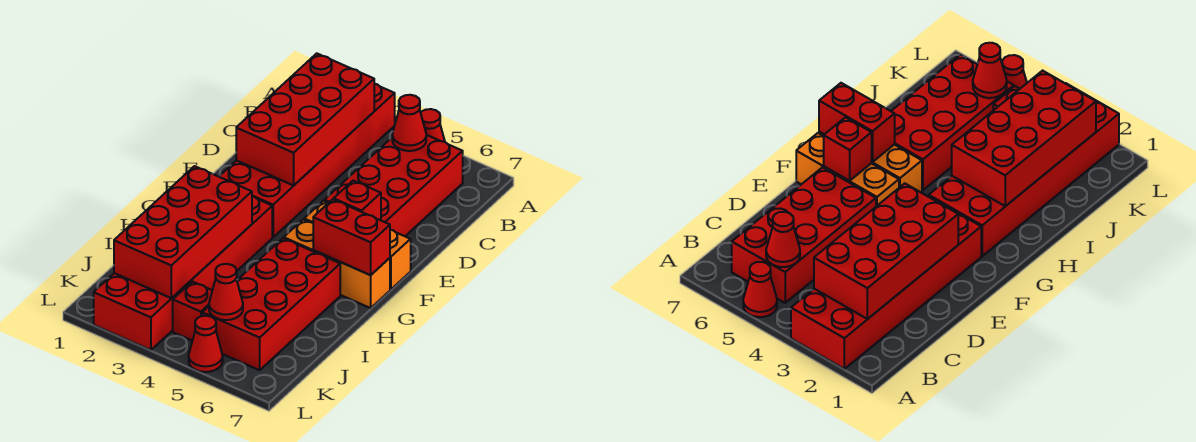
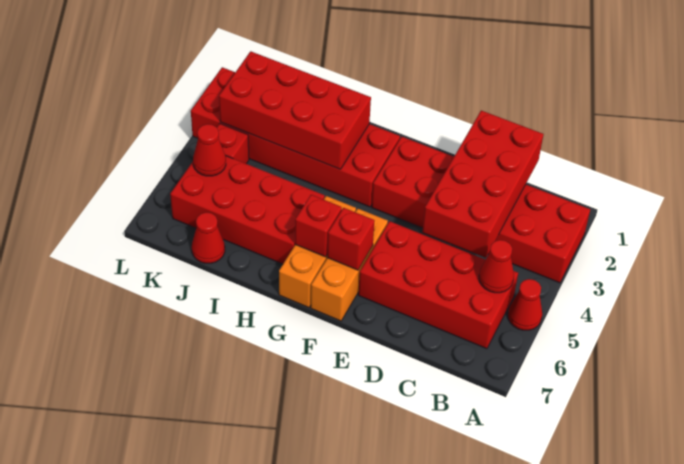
red brick B2:E3 level 2 -> red brick C1:D4 level 2
red brick G6:G7 level 2 -> red brick G6 level 2
red cone L5 level 1 -> red cone J7 level 1

